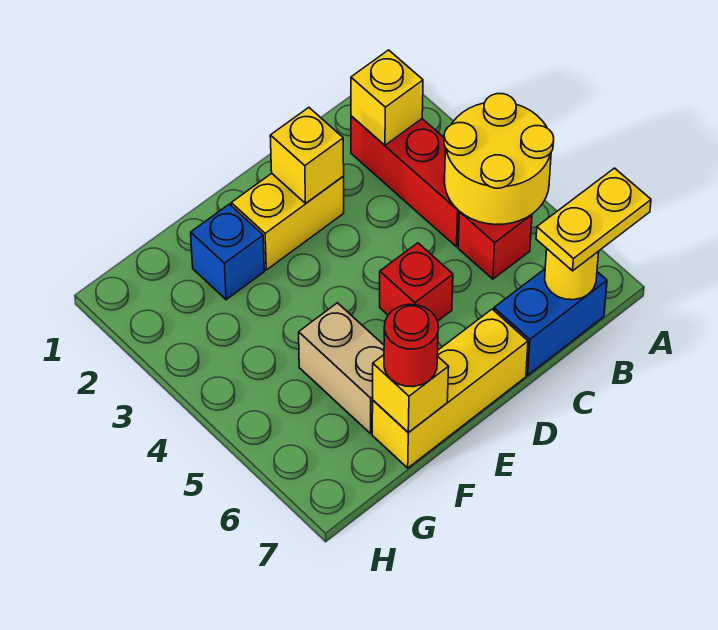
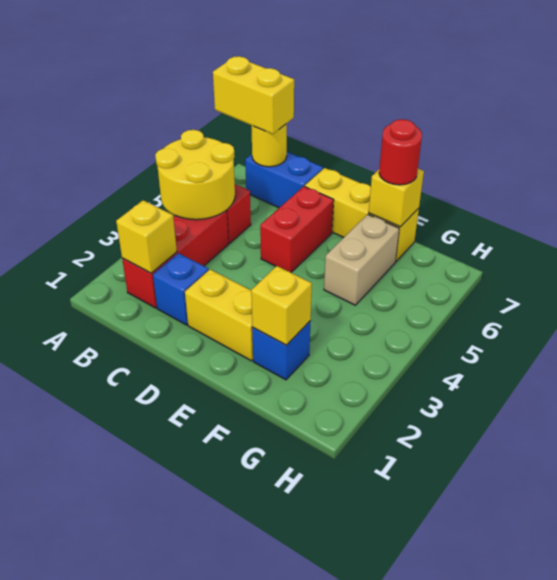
yellow plate A7:B7 level 3 -> yellow brick A7:B7 level 3
none -> blue brick C2 level 1
yellow brick D2 level 2 -> yellow brick F2 level 2
red brick D5 level 1 -> red brick D5:D6 level 1

